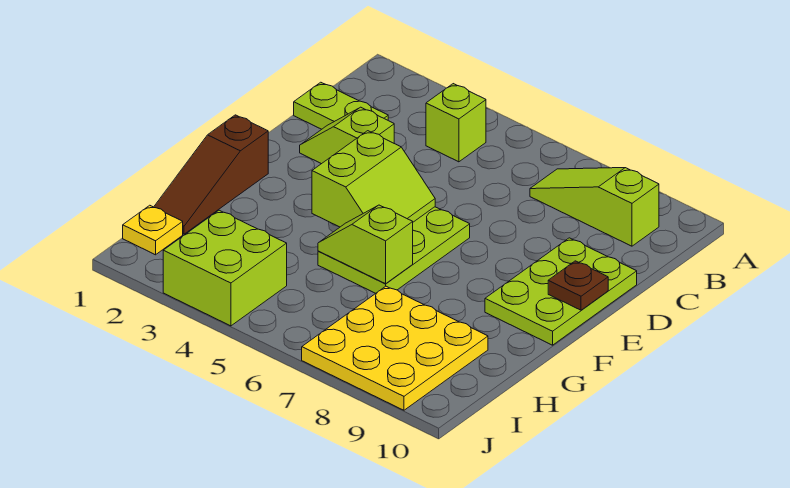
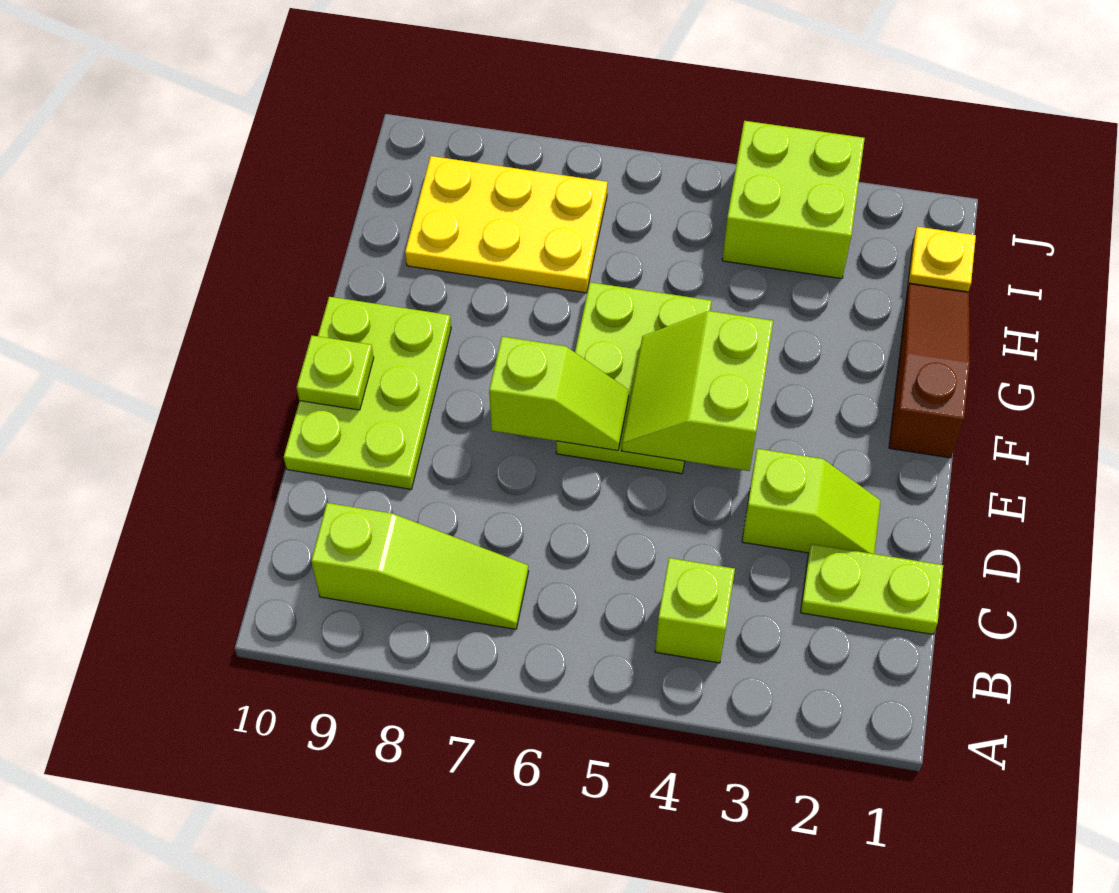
brown plate E10 level 2 -> lime plate E10 level 2
lime slope G5:G6 level 2 top 6 -> lime slope E6:E7 level 2 top 7
yellow plate H7:J9 level 1 -> yellow plate H7:I9 level 1

